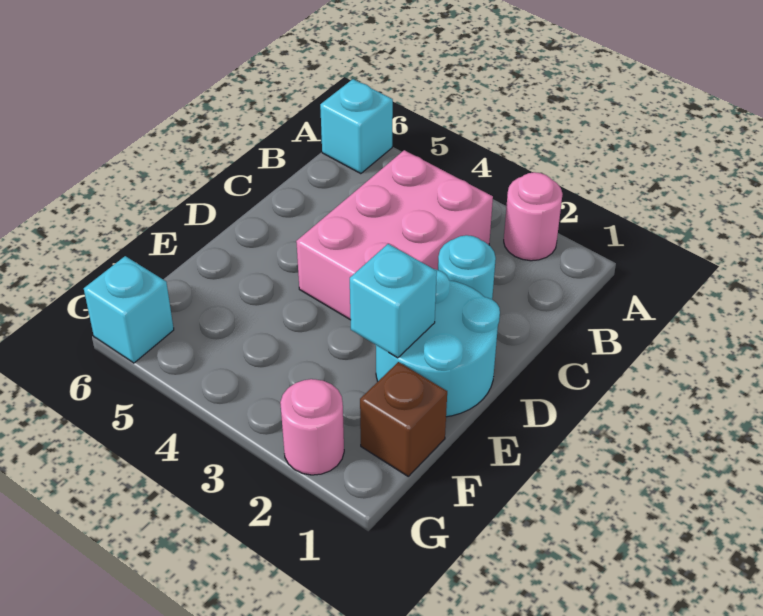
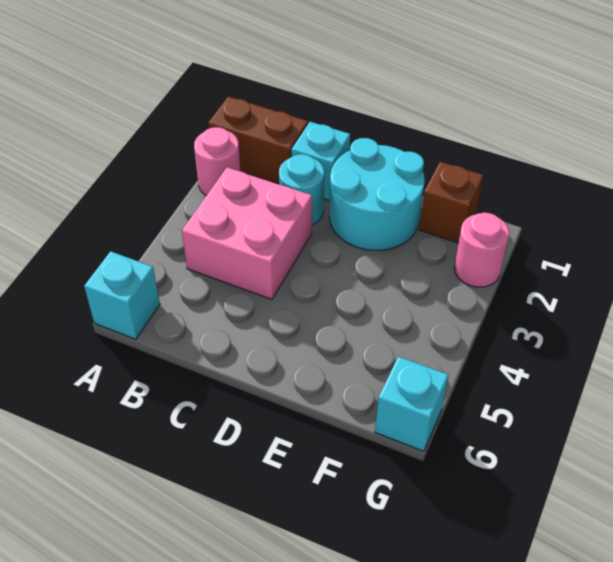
none -> brown brick A1:B1 level 1
pink brick B3:D4 level 1 -> pink brick B3:C4 level 1
cyan brick E2 level 2 -> cyan brick C1 level 1

